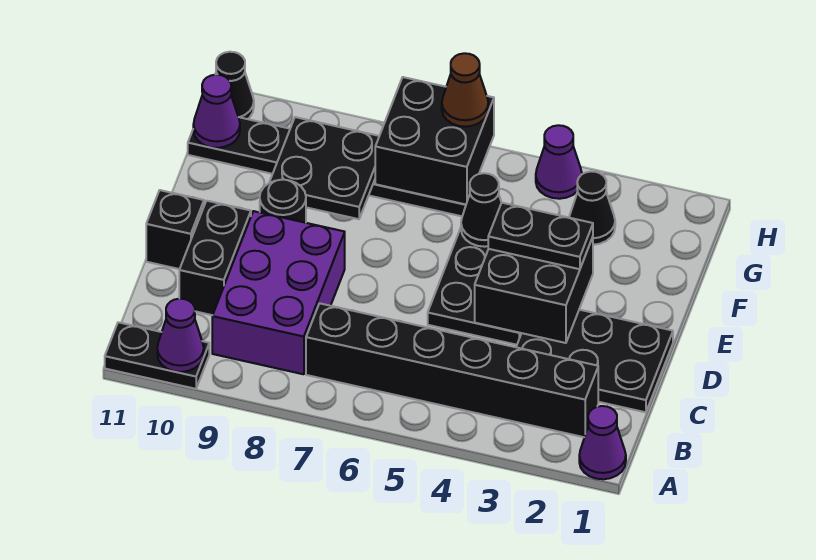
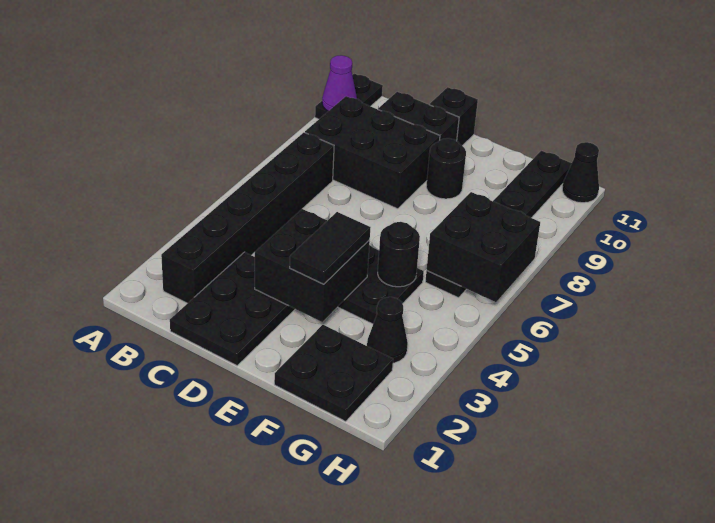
purple cone A1 level 1 -> none
purple brick B8:D9 level 1 -> black brick B8:D9 level 1
black plate E3:E4 level 3 -> black tile E3:E4 level 3
black cone F5 level 2 -> black round brick F5 level 2
black plate F8:G9 level 2 -> black plate F1:G2 level 1
purple cone G11 level 2 -> none
purple cone H4 level 1 -> none
brown cone H6 level 3 -> none

